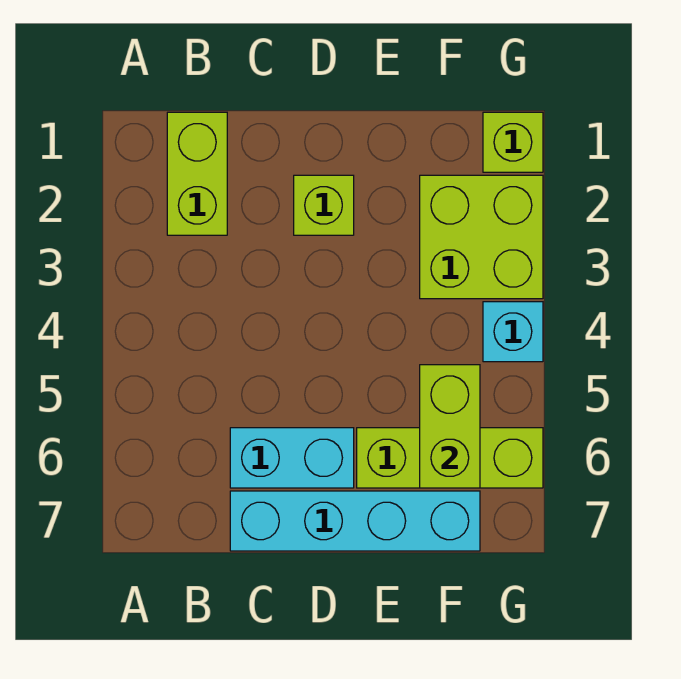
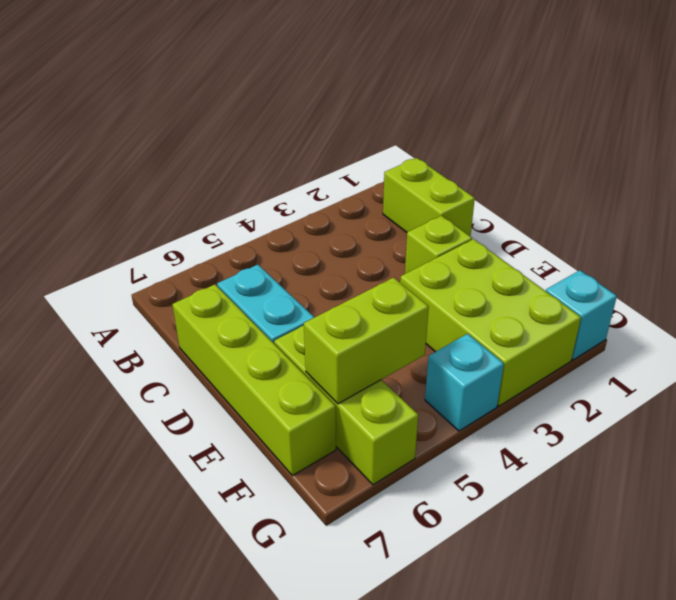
lime brick B1:B2 level 1 -> lime brick B1:C1 level 1
cyan brick C7:F7 level 1 -> lime brick C7:F7 level 1
lime brick F2:G3 level 1 -> lime brick E2:G3 level 1
lime brick G1 level 1 -> cyan brick G1 level 1

